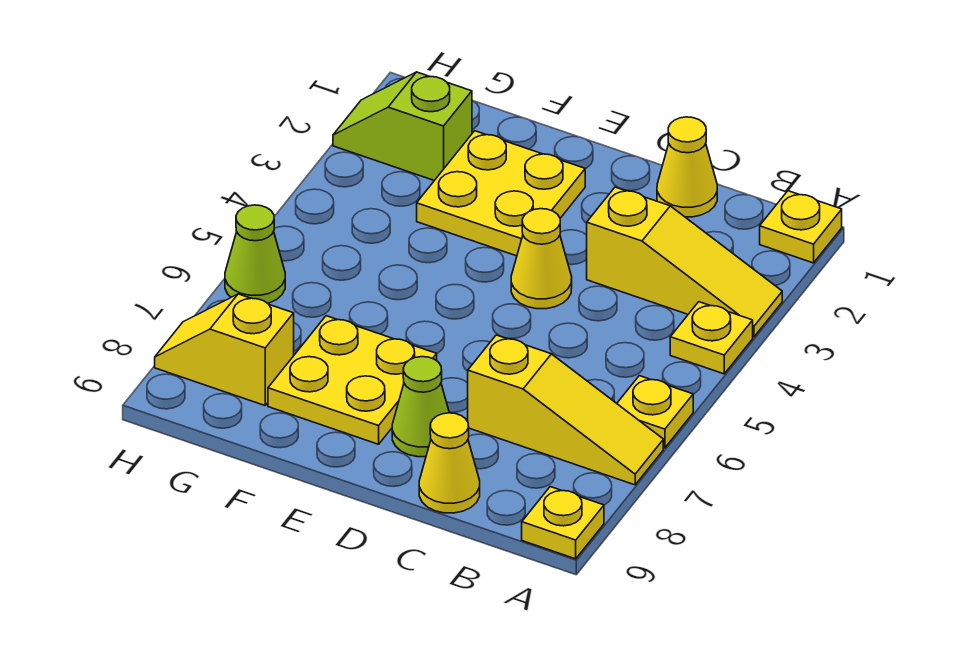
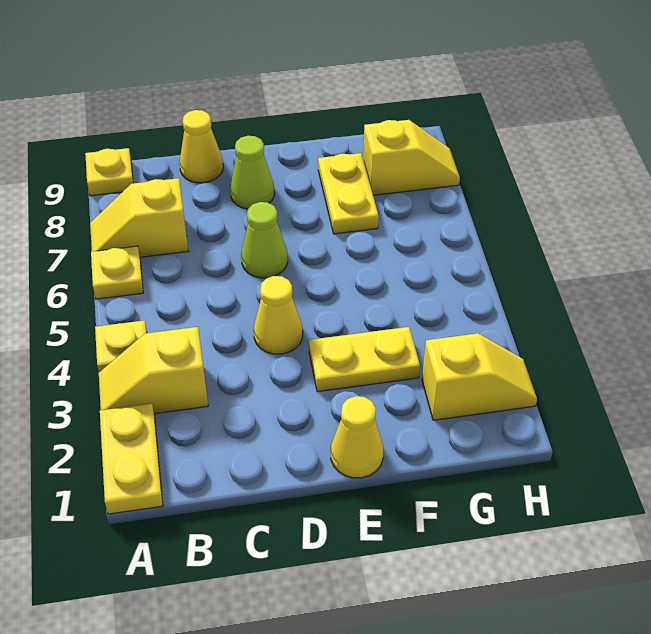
yellow plate A1 level 1 -> yellow plate A1:A2 level 1
yellow slope A3:C3 level 1 top C -> yellow slope A3:B3 level 1 top B
yellow slope A7:C7 level 1 top C -> yellow slope A7:B7 level 1 top B
yellow cone C1 level 1 -> yellow cone E1 level 1
yellow plate E2:F3 level 1 -> yellow plate E3:F3 level 1
yellow plate E7:F8 level 1 -> yellow plate F7:F8 level 1
lime slope G2:H2 level 1 top G -> yellow slope G2:H2 level 1 top G
lime cone H6 level 1 -> lime cone D6 level 1

